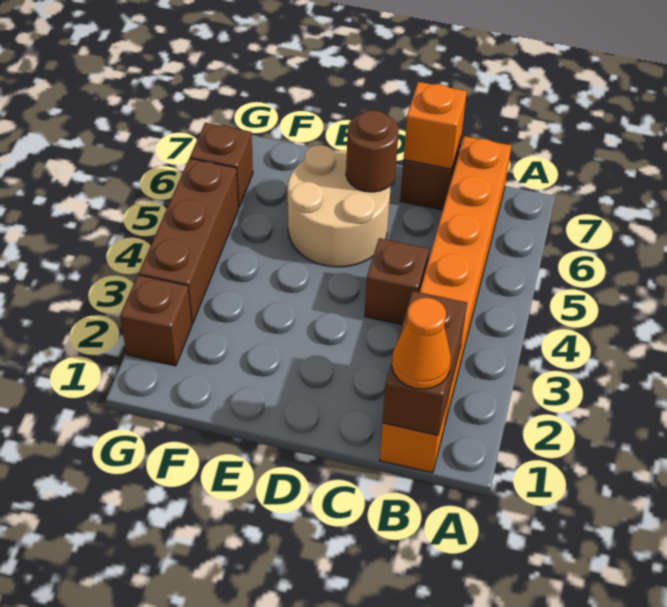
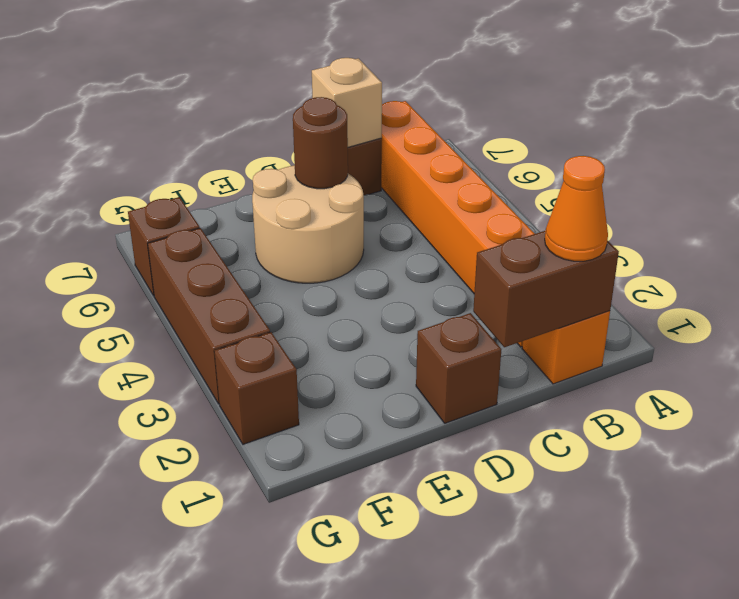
brown brick B1:B2 level 2 -> brown brick B1:C1 level 2
brown brick C4 level 1 -> brown brick D1 level 1
orange brick C7 level 2 -> tan brick C7 level 2

